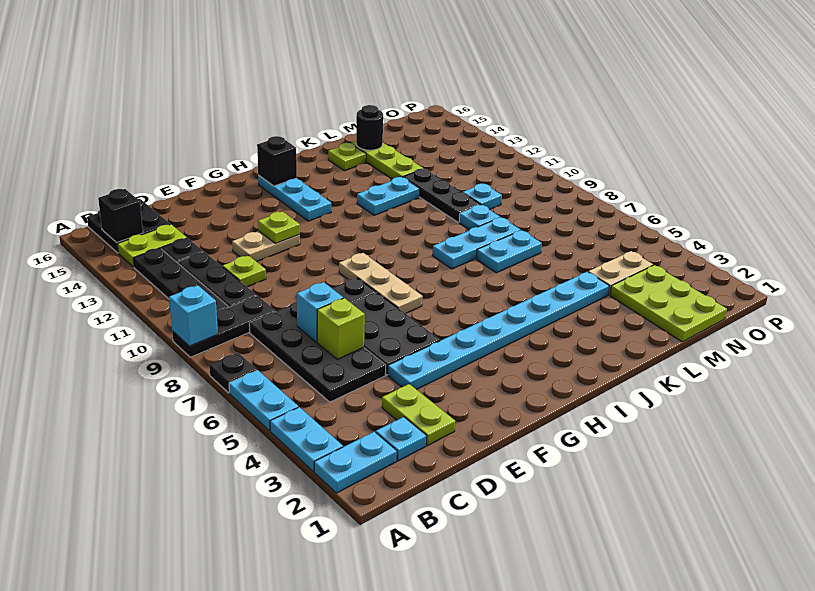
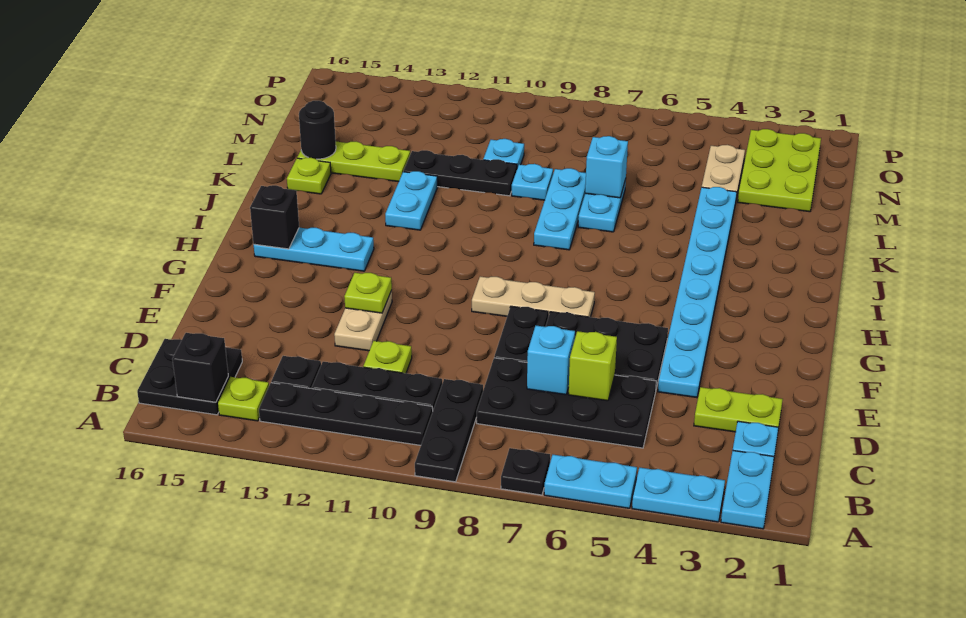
cyan brick A9 level 2 -> cyan brick L7 level 2
lime plate B14:C14 level 1 -> lime plate B14 level 1
lime plate M1:N3 level 1 -> lime plate M2:O3 level 1

